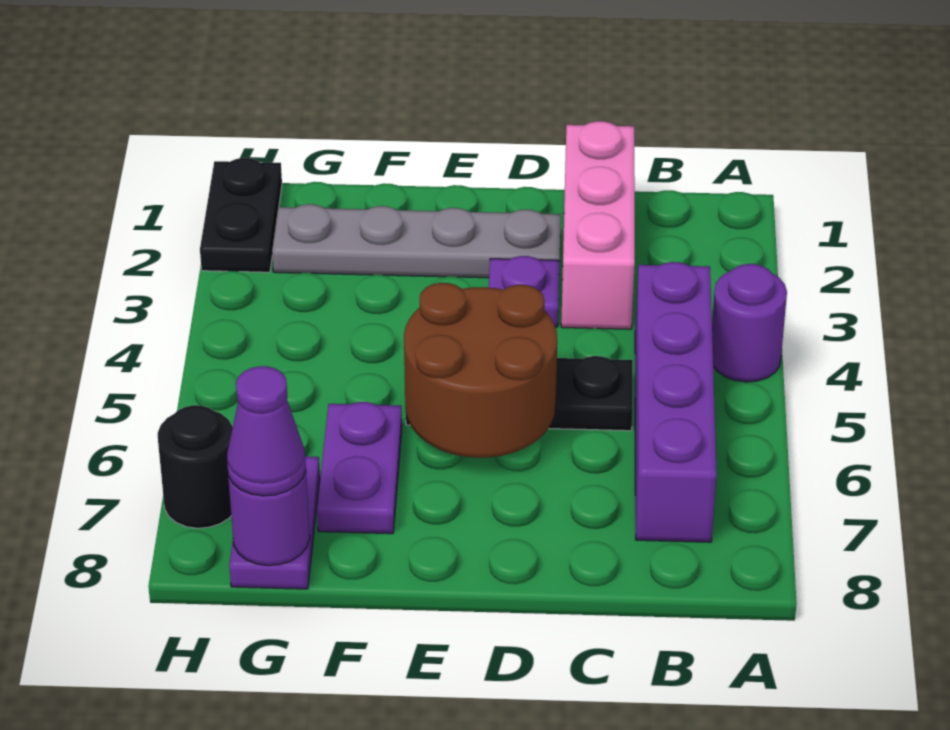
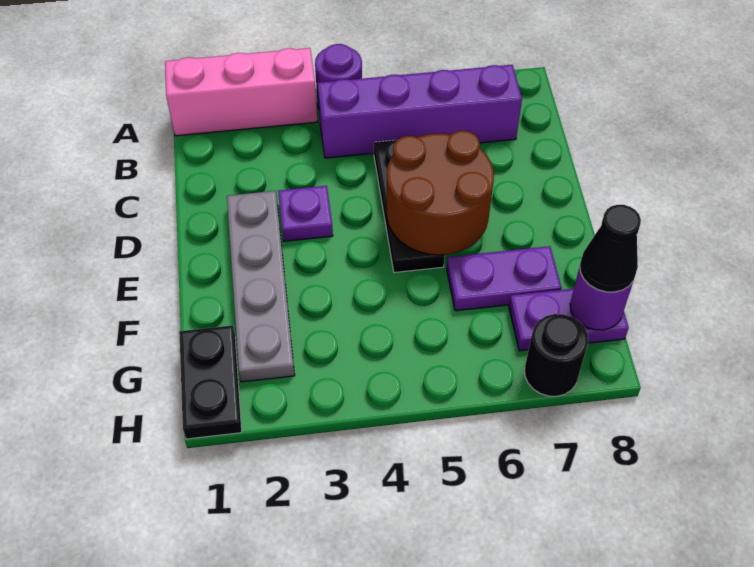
pink brick C1:C3 level 1 -> pink brick A1:A3 level 1
purple cone G8 level 3 -> black cone G8 level 3
black plate H1:H2 level 1 -> black plate G1:H1 level 1

